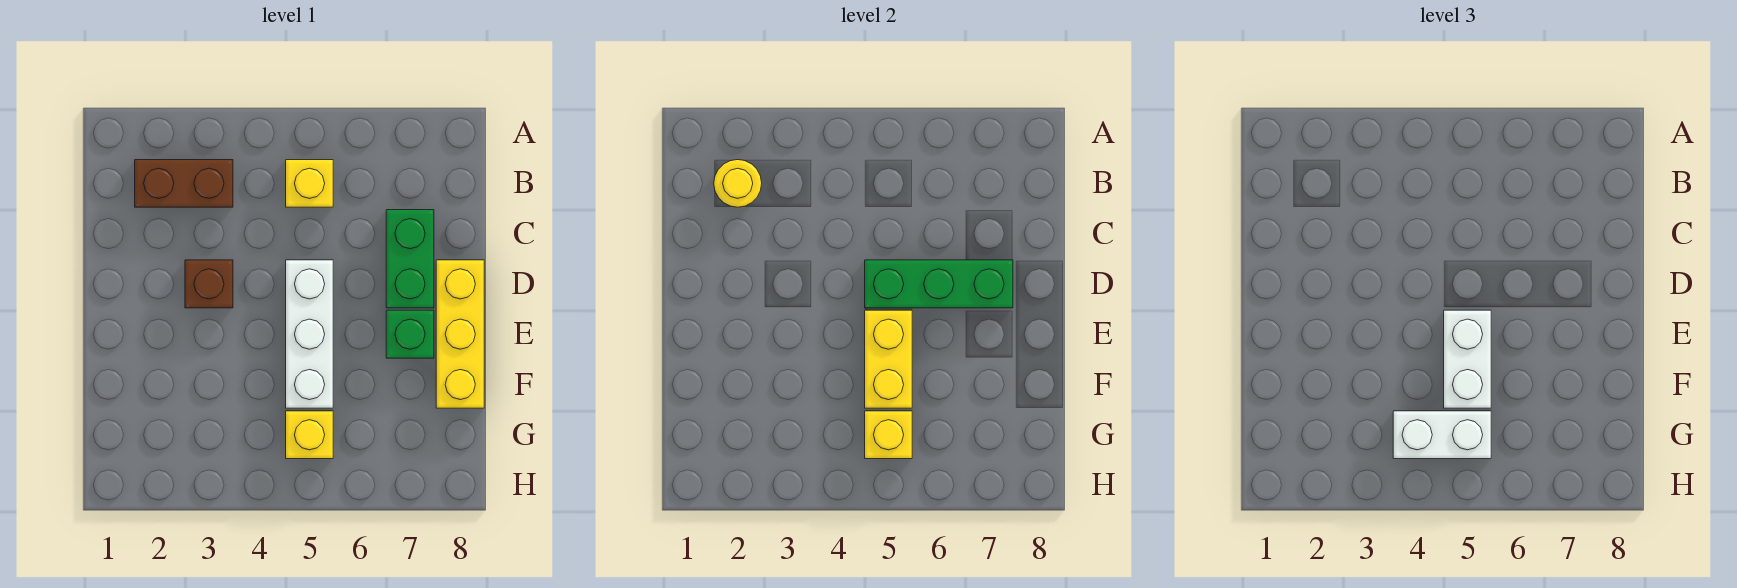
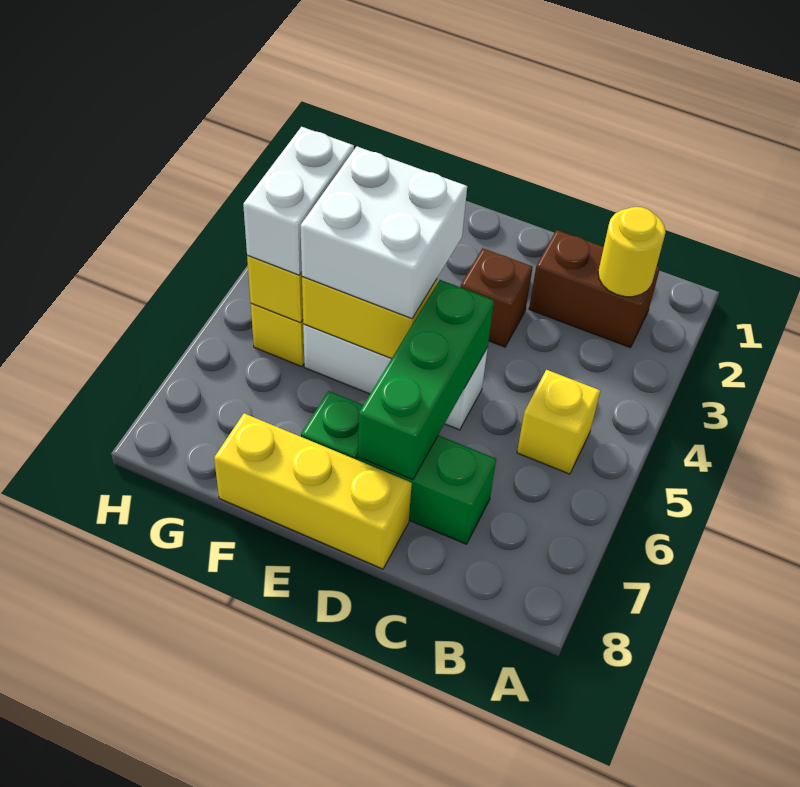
brown brick B2:B3 level 1 -> brown brick B2:C2 level 1
white brick E5:F5 level 3 -> white brick E4:F5 level 3

